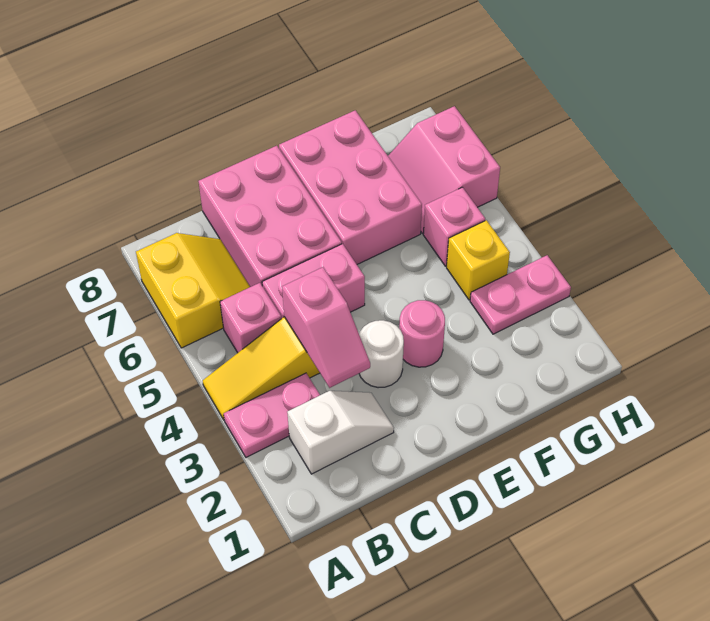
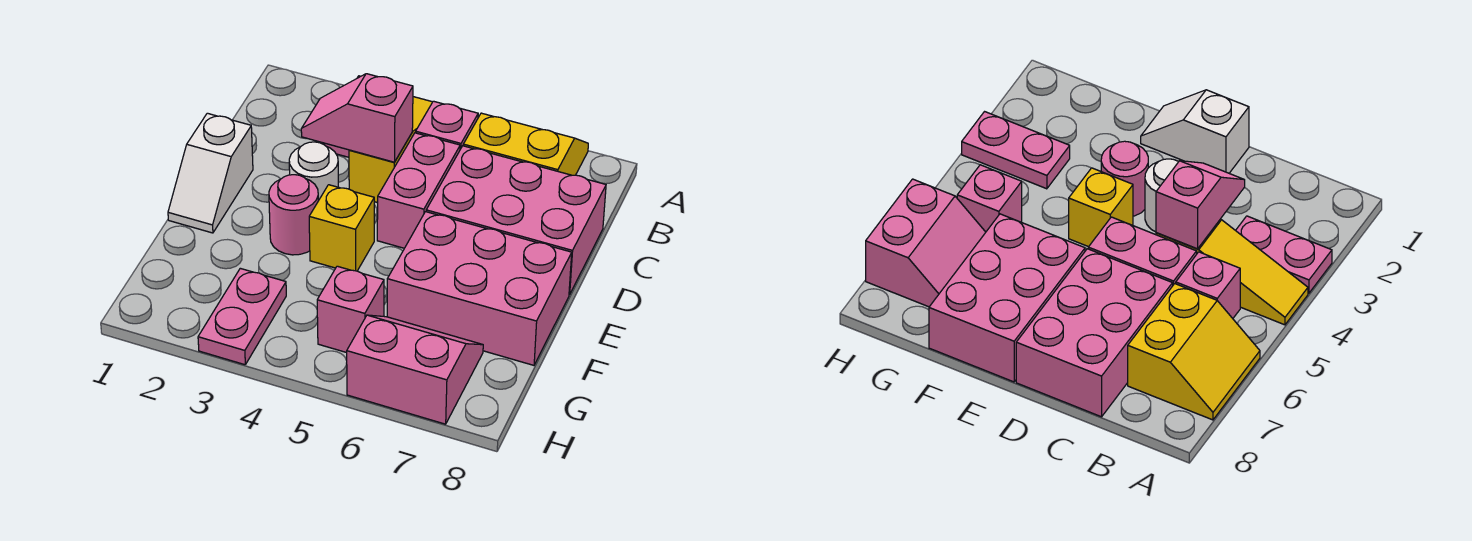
yellow slope A6:B7 level 1 top A -> yellow slope A6:B7 level 1 top B
white slope B2:C2 level 1 top B -> white slope D1:E1 level 1 top D
yellow brick G4 level 1 -> yellow brick E4 level 1

